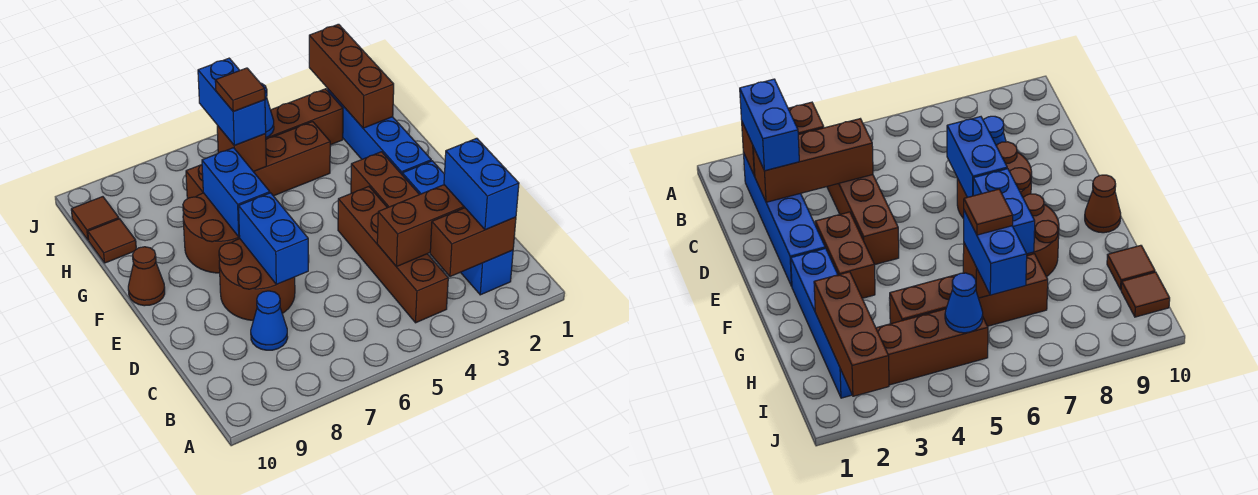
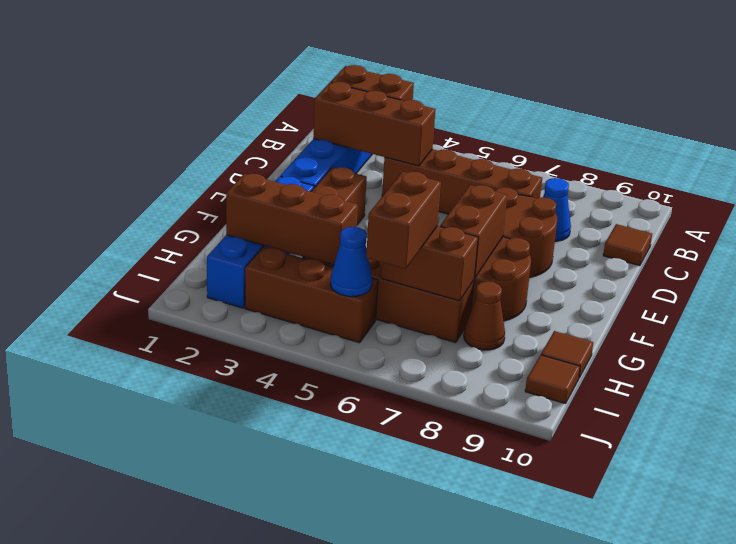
blue brick B2:C2 level 3 -> none
brown brick B4:E4 level 1 -> brown brick C4:C7 level 1
blue brick D7:E7 level 2 -> none
blue brick F7:G7 level 2 -> brown brick F7:G7 level 2
brown cone F10 level 1 -> brown cone H8 level 1
brown brick H2:J2 level 2 -> brown brick H2:H4 level 2
brown brick H6 level 2 -> brown brick H6:H7 level 2
blue brick H6:I6 level 3 -> brown brick H6:I6 level 3
brown tile H6 level 4 -> brown tile C10 level 1

